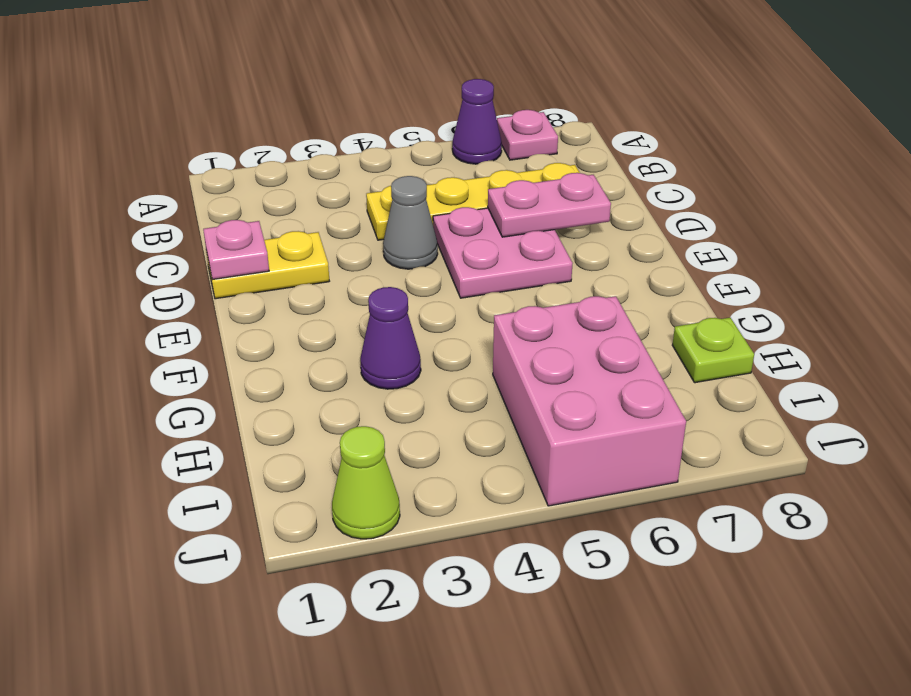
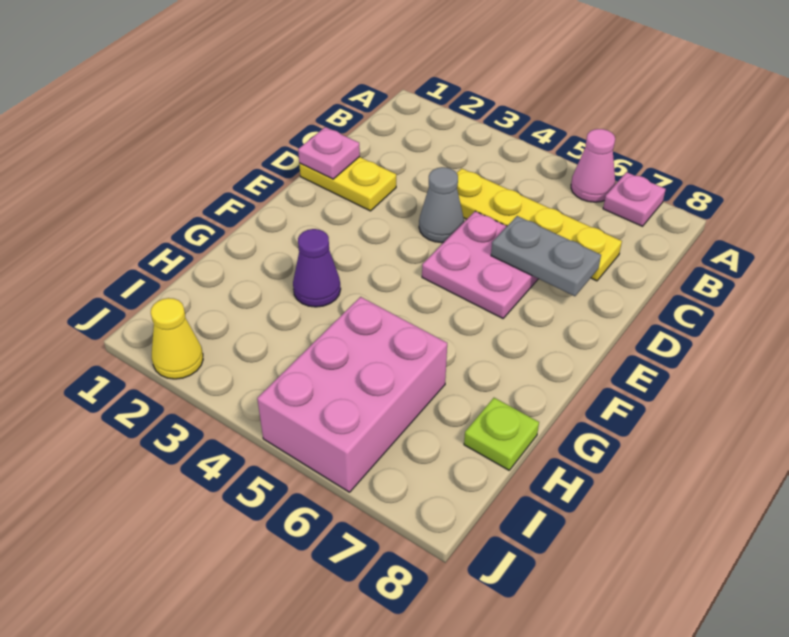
purple cone A6 level 1 -> pink cone A6 level 1
pink plate D6:D7 level 2 -> grey plate D6:D7 level 2
lime cone J2 level 1 -> yellow cone J2 level 1

